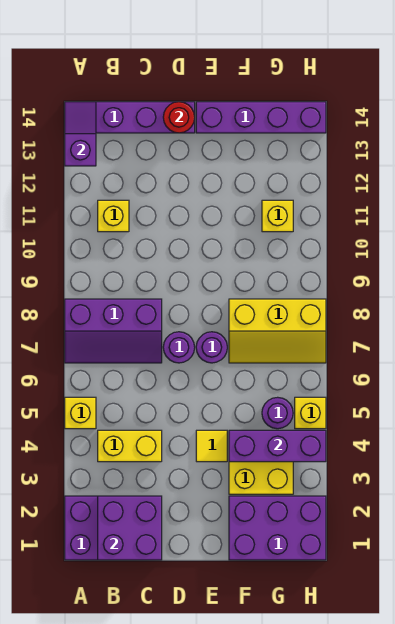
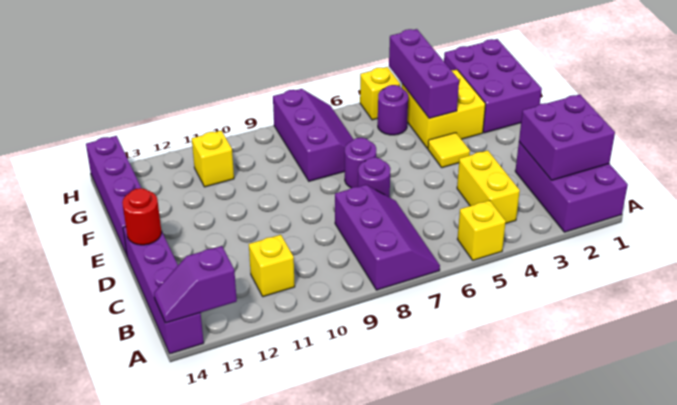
yellow slope F7:H8 level 1 top 8 -> purple slope F7:H8 level 1 top 8

